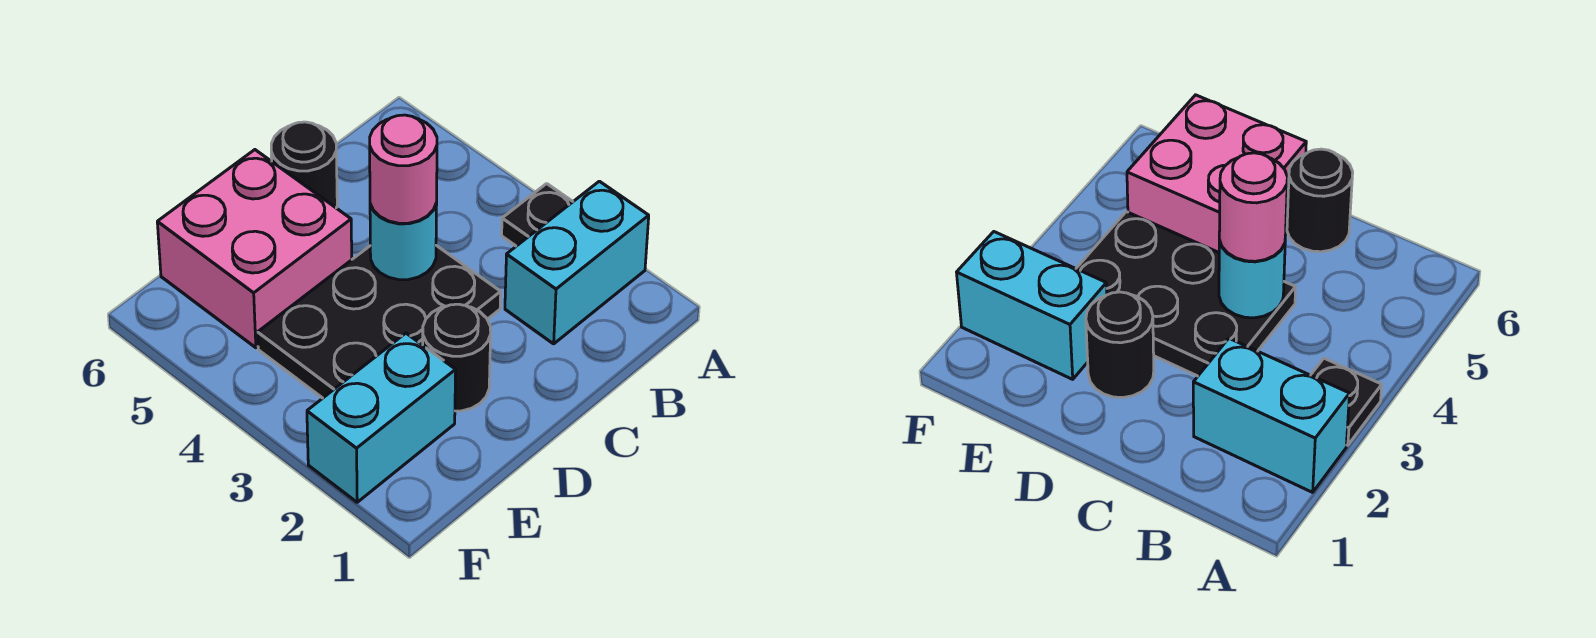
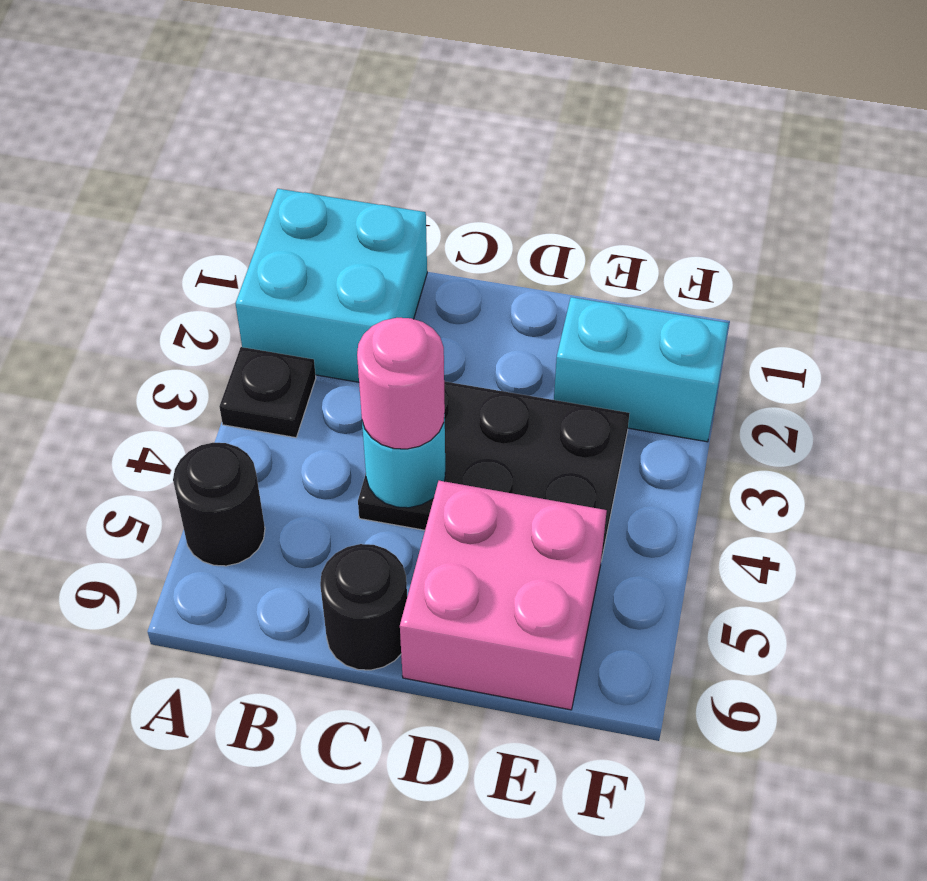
cyan brick A2:B2 level 1 -> cyan brick A1:B2 level 1
black round brick D2 level 1 -> black round brick A5 level 1

